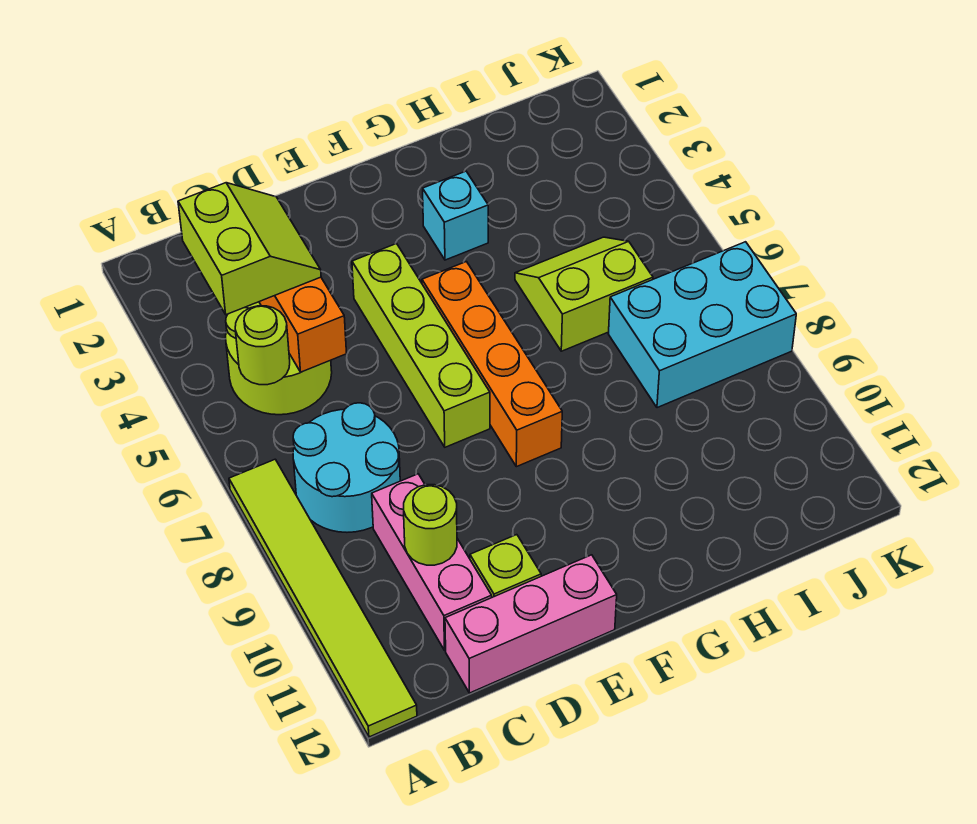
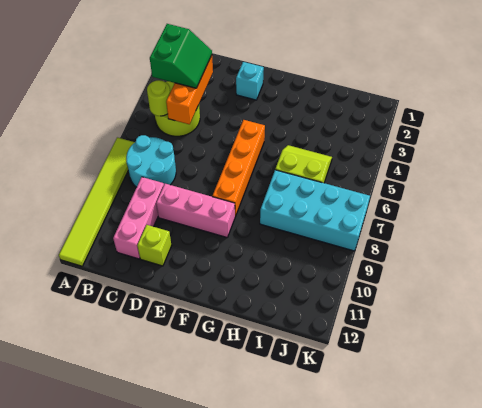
lime slope B3:C4 level 3 top B -> green slope B3:C4 level 3 top B
lime round brick C10 level 2 -> none
pink brick C12:E12 level 1 -> pink brick D9:F9 level 1
lime brick E4:E7 level 1 -> none
cyan brick G3 level 1 -> cyan brick E2 level 1
cyan brick I7:K8 level 1 -> cyan brick H7:K8 level 1

